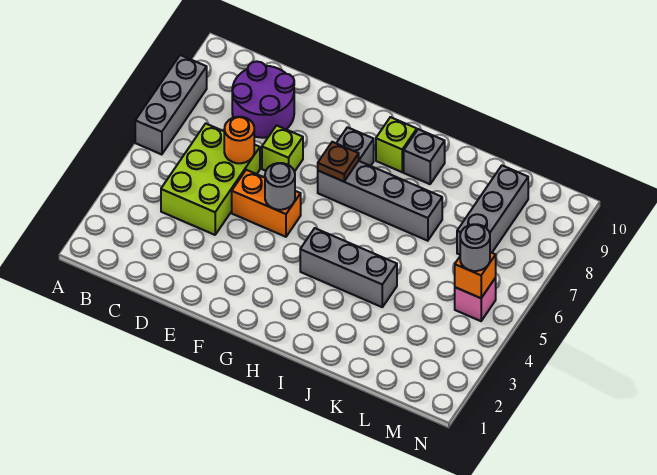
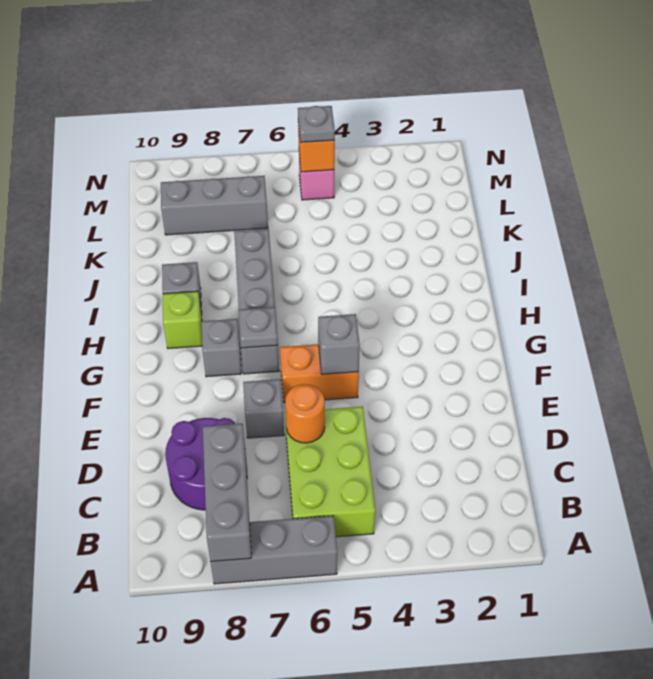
lime brick C4:D6 level 1 -> lime brick B5:D6 level 1
orange brick E5:F5 level 1 -> orange brick F5:F6 level 1
lime brick E7 level 1 -> grey brick E7 level 1
grey round brick F5 level 2 -> grey brick F5 level 2
brown plate G7 level 2 -> grey plate G7 level 2
grey brick H4:J4 level 1 -> grey brick A8:C8 level 2
grey round brick M5 level 3 -> grey plate M5 level 3

